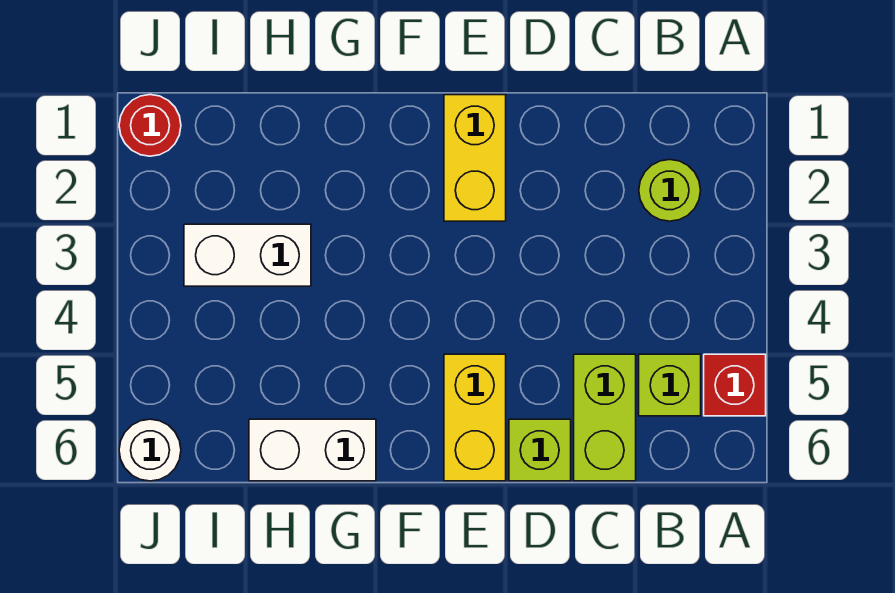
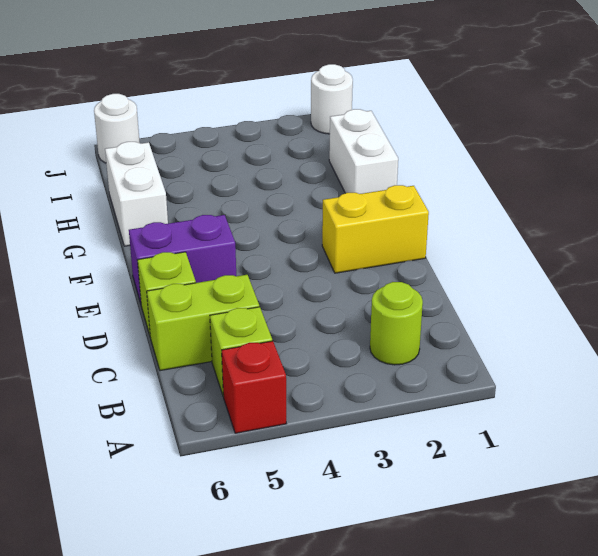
yellow brick E5:E6 level 1 -> purple brick E5:E6 level 1
white brick H3:I3 level 1 -> white brick G1:H1 level 1
red round brick J1 level 1 -> white round brick J1 level 1

